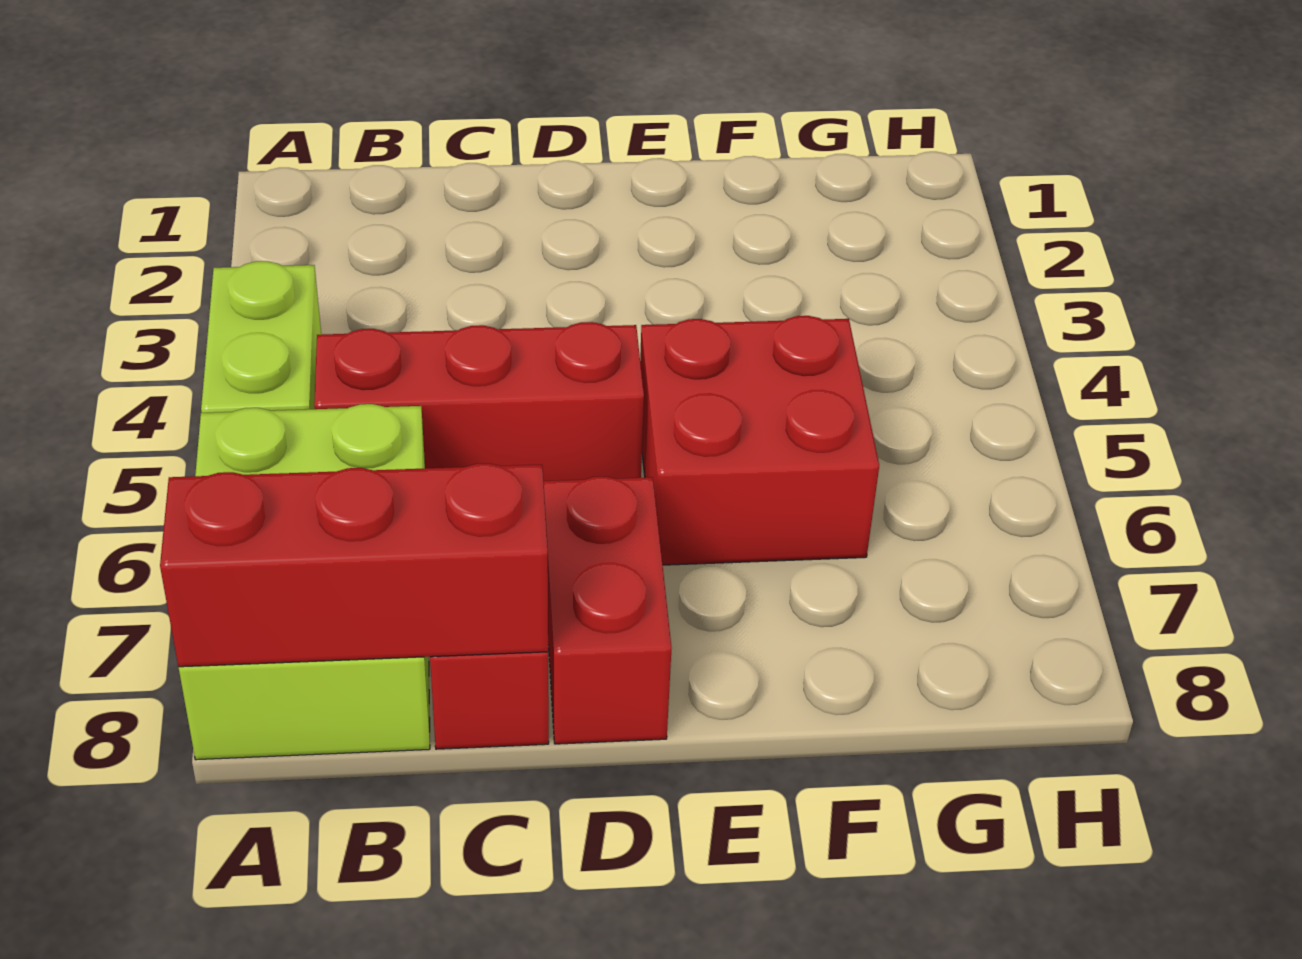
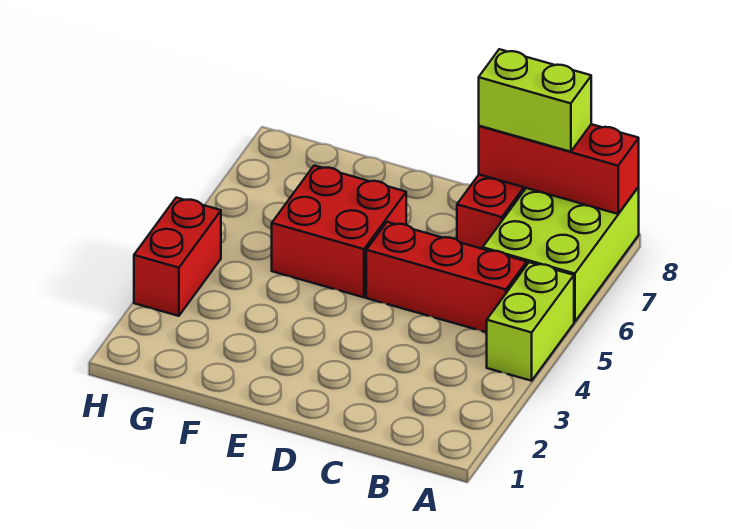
none -> lime brick B8:C8 level 3
red brick D7:D8 level 1 -> red brick H3:H4 level 1

